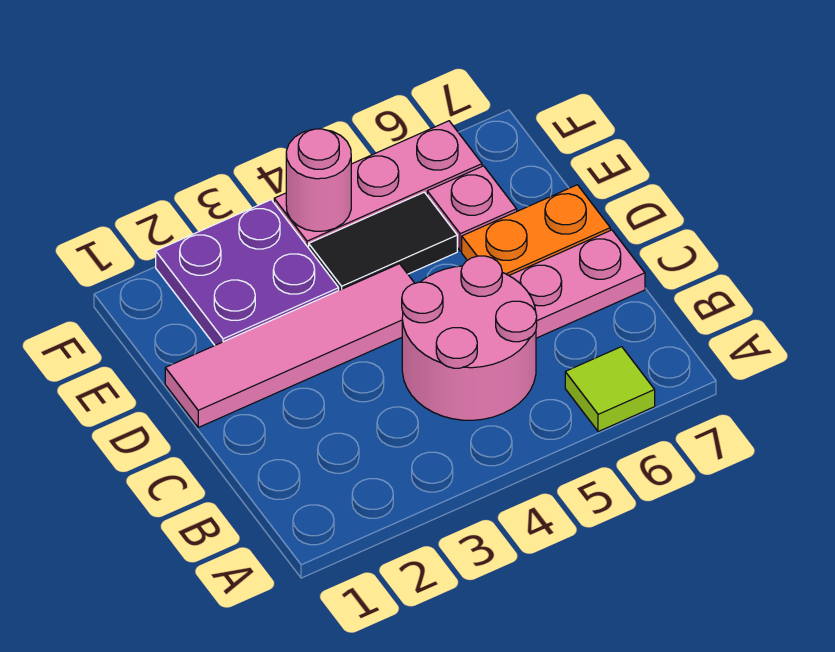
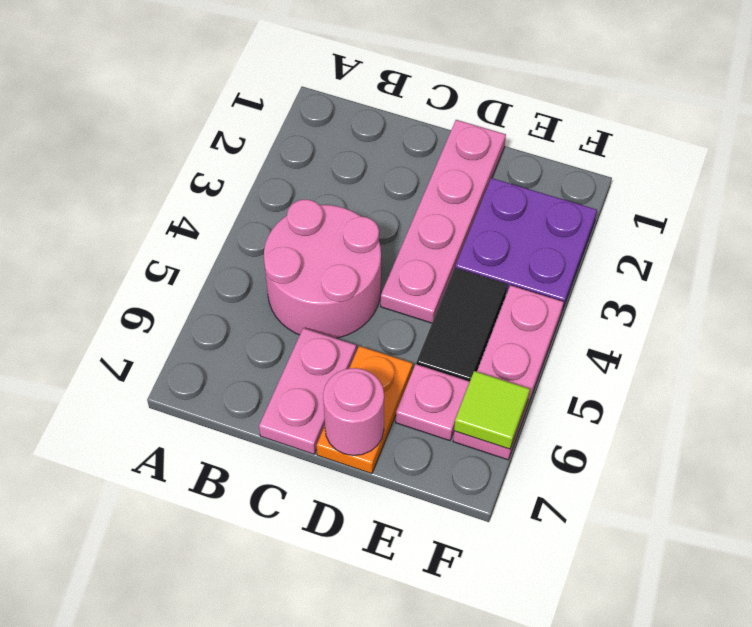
lime tile A6 level 1 -> lime tile F6 level 2
pink tile D1:D4 level 1 -> pink plate D1:D4 level 1
pink round brick F4 level 2 -> pink round brick D7 level 2

